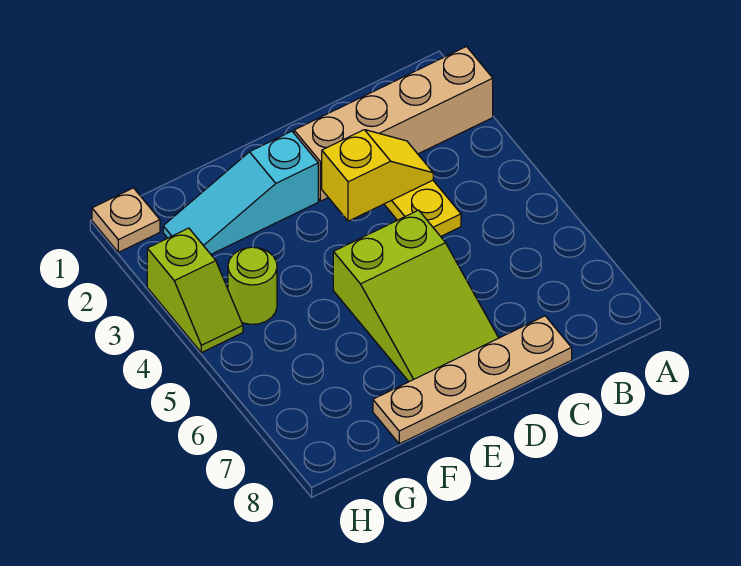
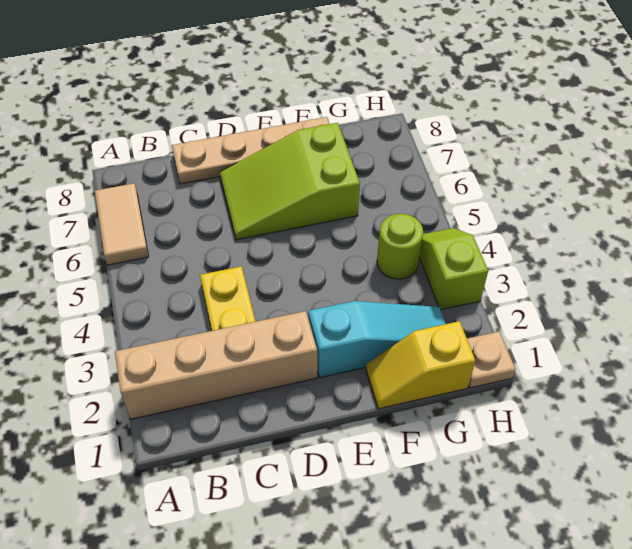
none -> tan tile A6:A7 level 1
yellow slope C3:D3 level 2 top D -> yellow slope F1:G1 level 1 top G
lime slope D5:E7 level 1 top 5 -> lime slope D6:F7 level 1 top F

